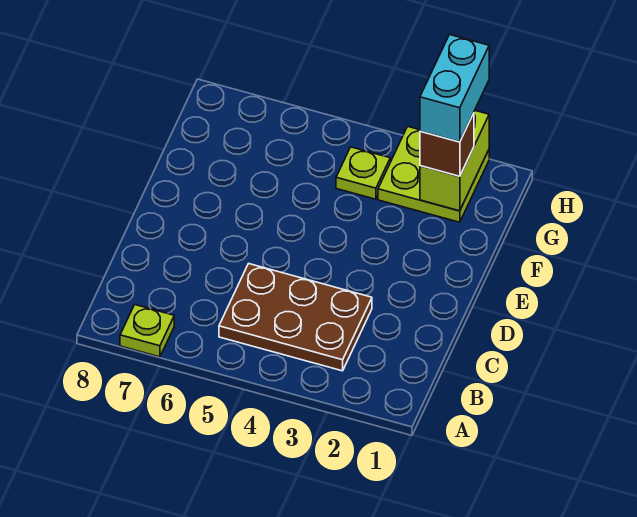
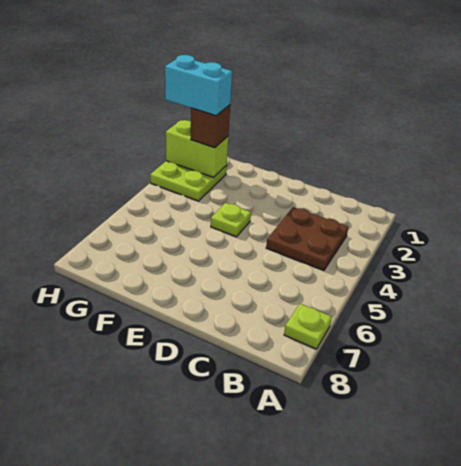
brown plate B3:C5 level 1 -> brown plate B3:C4 level 1
lime plate G4 level 1 -> lime plate E4 level 1

